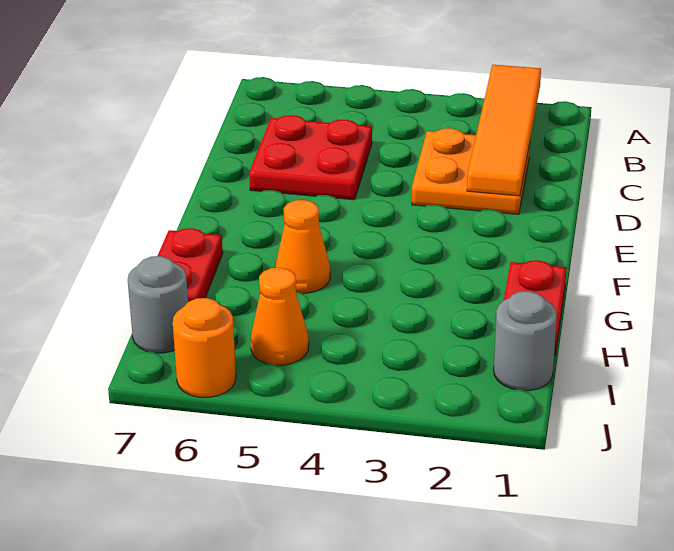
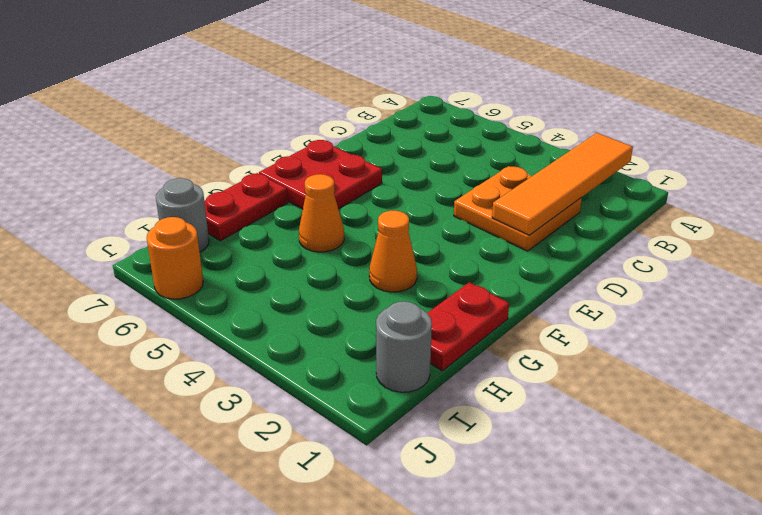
red plate C5:D6 level 1 -> red plate E6:F7 level 1
orange cone I5 level 1 -> orange cone G3 level 1

